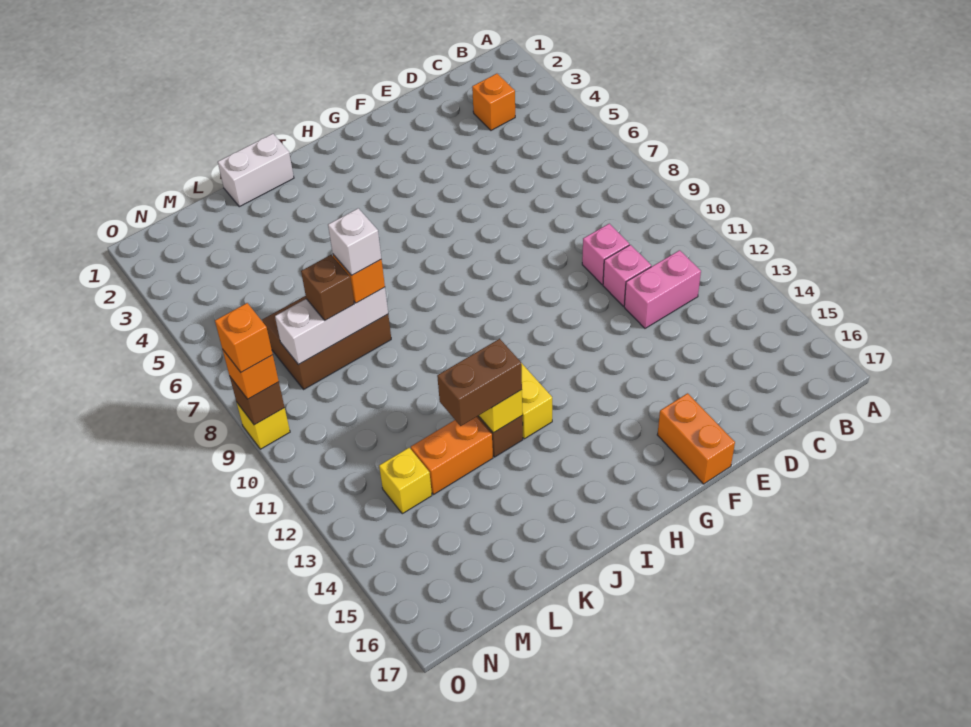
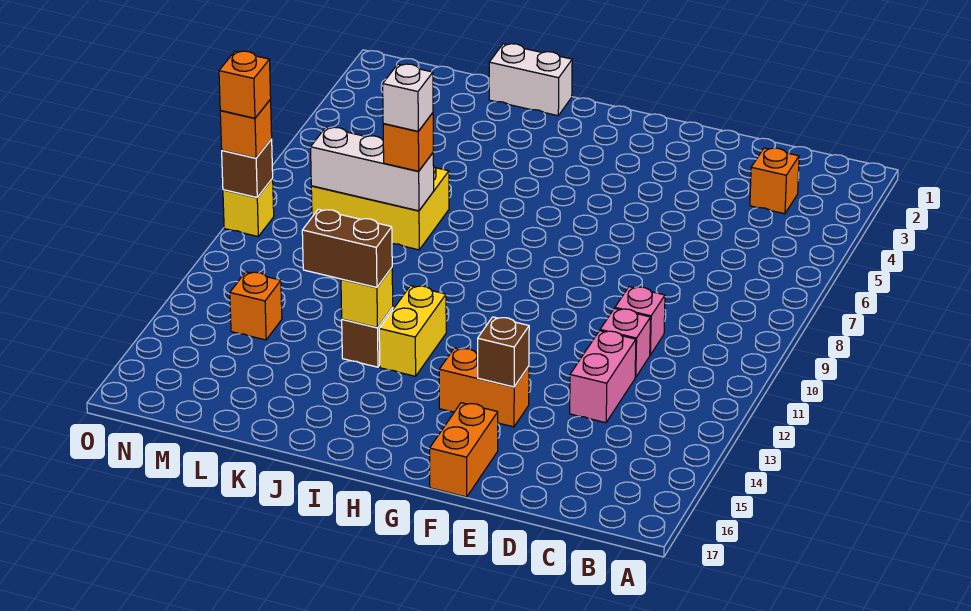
pink brick C12:D12 level 1 -> pink brick D12:D13 level 1
brown brick K7:M8 level 1 -> yellow brick K7:M8 level 1
orange brick K13:L13 level 1 -> orange brick F14:G14 level 1
brown brick L8 level 3 -> brown brick F14 level 2
yellow brick M13 level 1 -> orange brick M13 level 1

